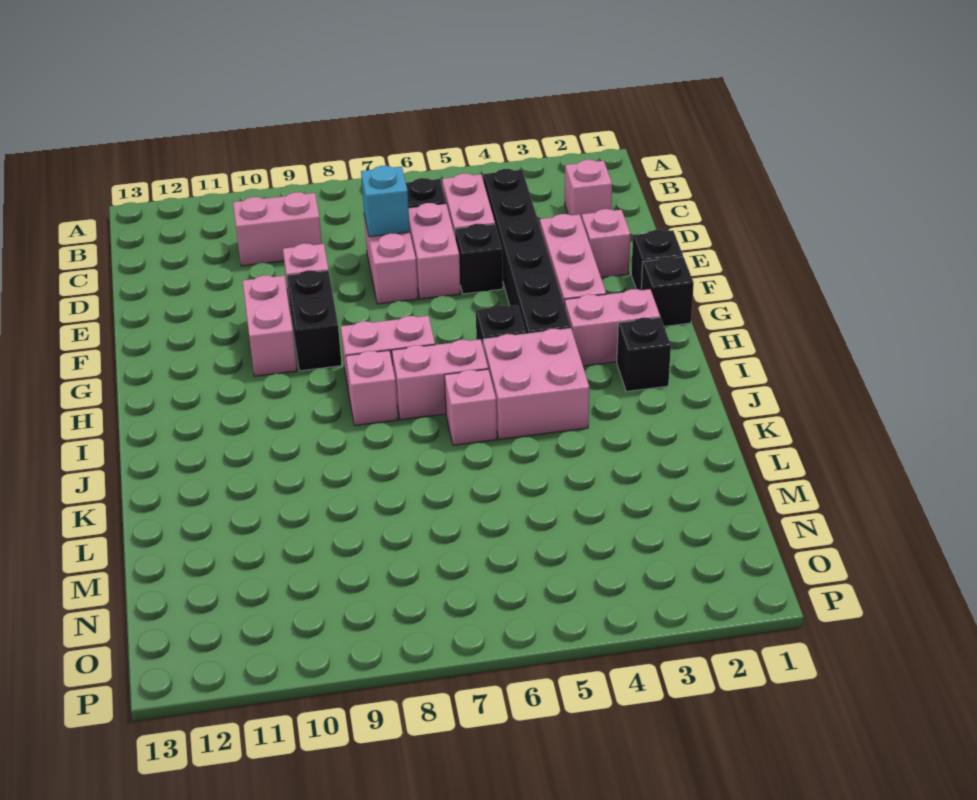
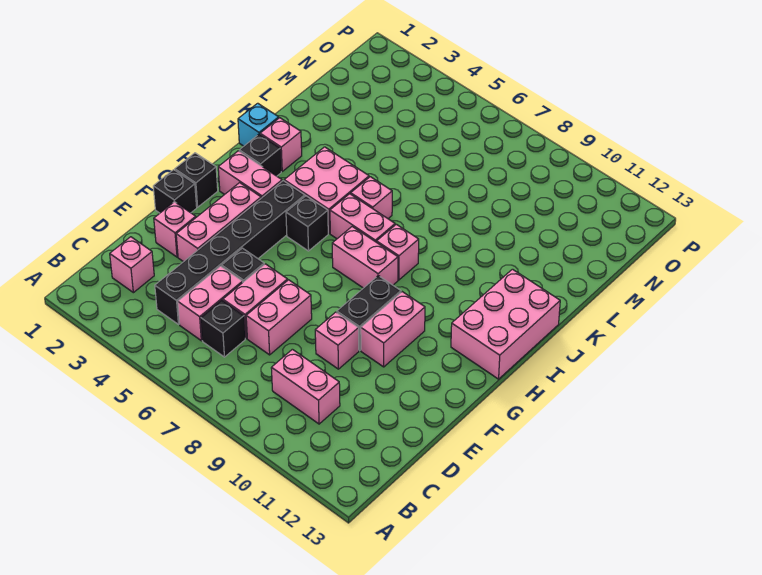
cyan brick D7 level 2 -> cyan brick J1 level 1
none -> pink brick H12:J13 level 1
none -> pink brick J2 level 1

